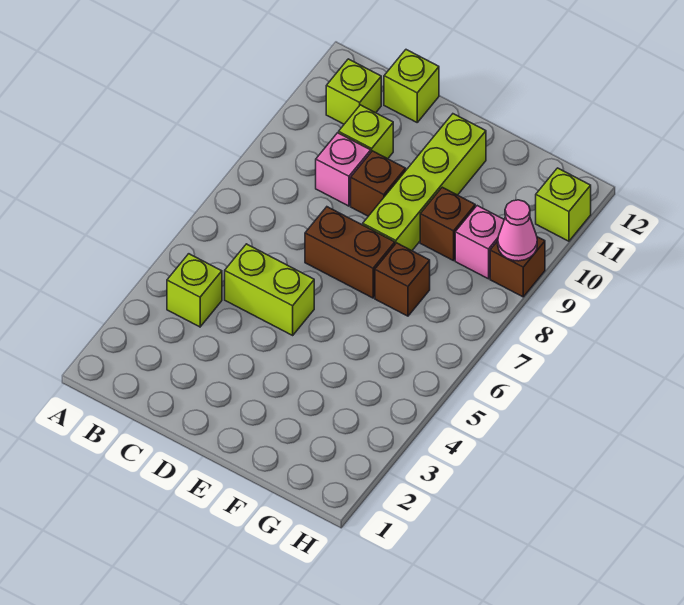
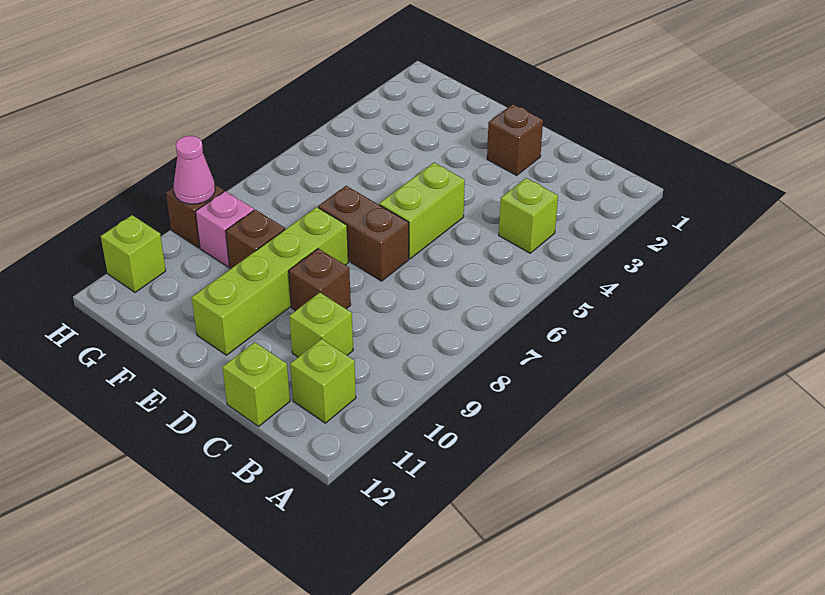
lime brick C5:D5 level 1 -> lime brick D5:D6 level 1
pink brick C9 level 1 -> none
brown brick F7 level 1 -> brown brick D2 level 1

